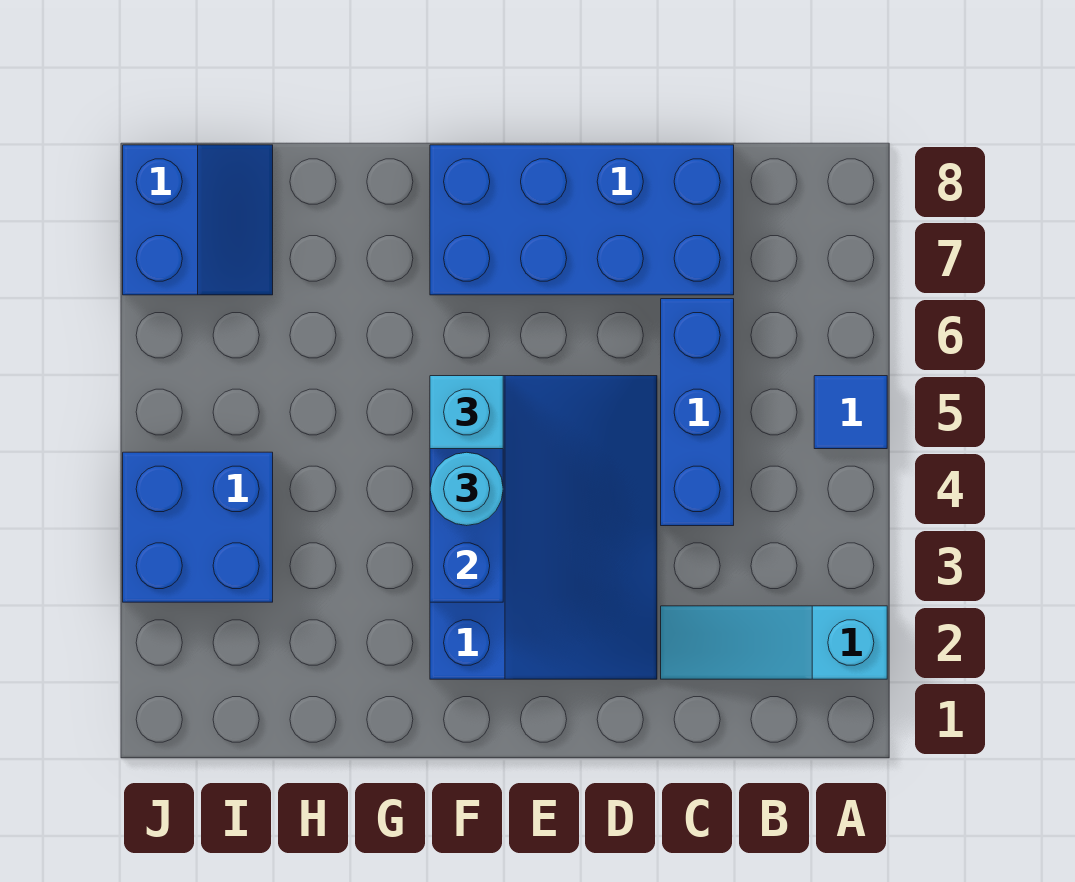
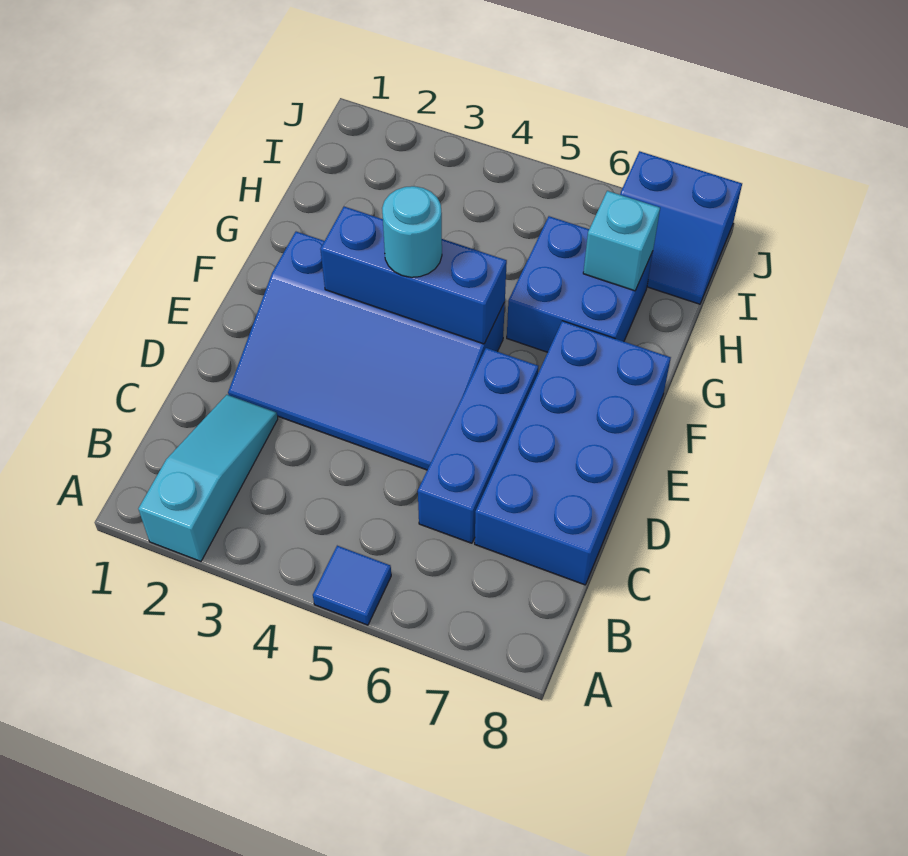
blue brick C4:C6 level 1 -> blue brick C6:E6 level 1
cyan brick F5 level 3 -> cyan brick H7 level 2
blue brick I3:J4 level 1 -> blue brick G6:H7 level 1

